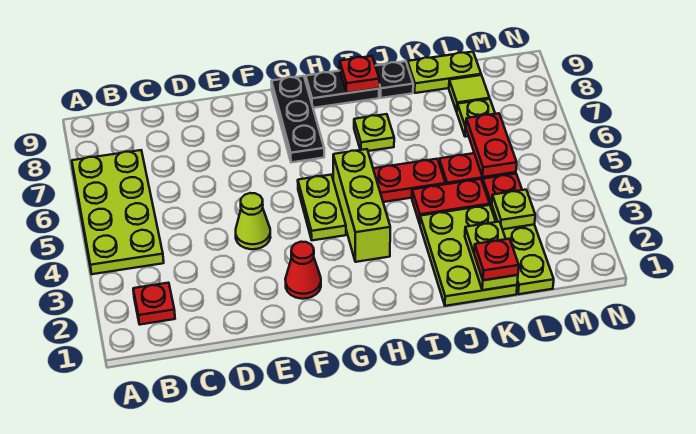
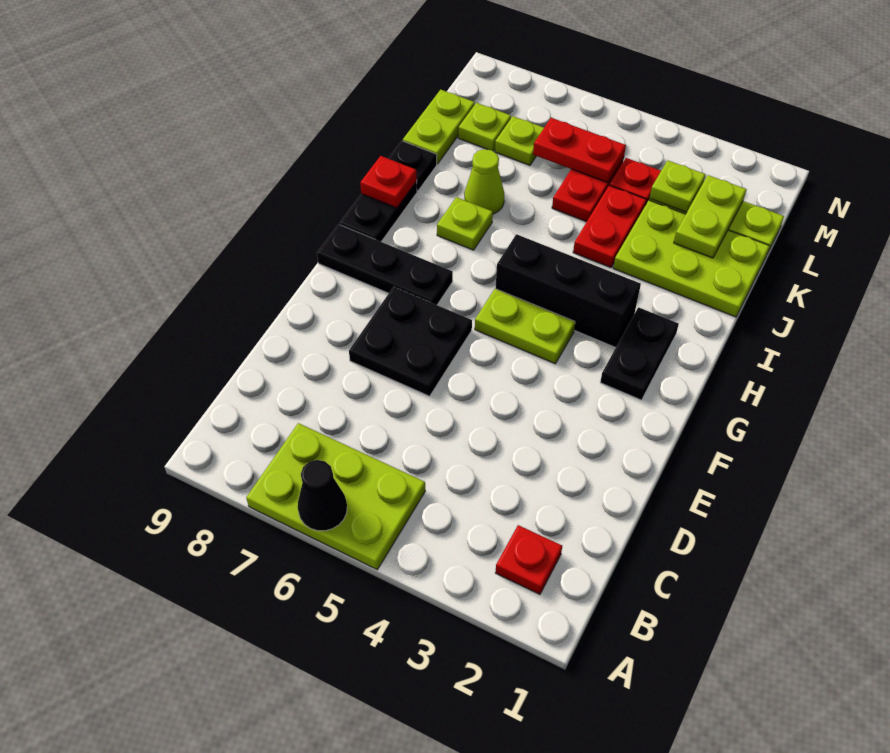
lime plate A4:B7 level 1 -> lime plate A5:B7 level 1
none -> black cone A6 level 2
lime cone E4 level 1 -> lime cone J7 level 1
none -> black plate E6:F7 level 1
red cone F2 level 1 -> none
none -> black plate G2:H2 level 1
lime brick H3:H5 level 1 -> black brick H3:H5 level 1
red plate I5:J5 level 1 -> none
lime plate K1:K2 level 2 -> lime plate K2:L2 level 2
red plate K1 level 3 -> none
lime tile L8 level 1 -> lime plate L8 level 1

